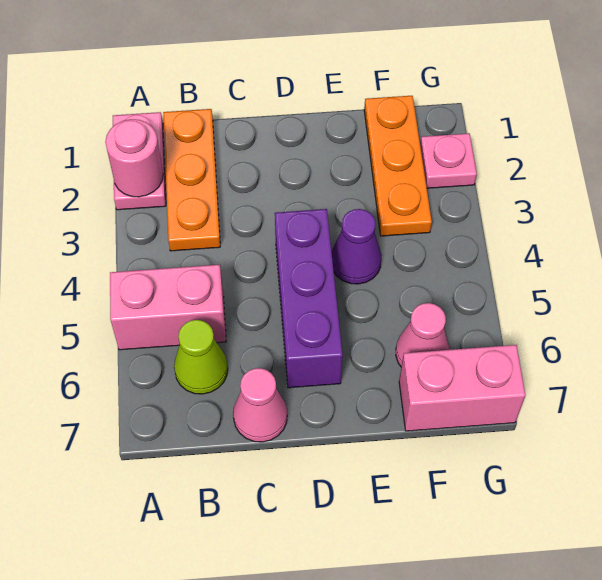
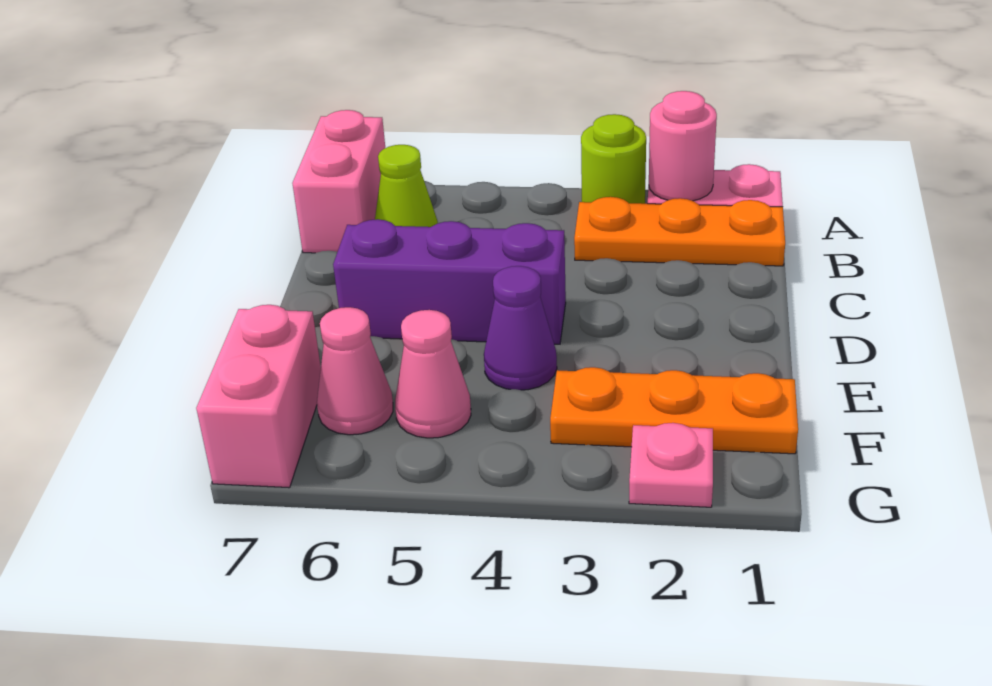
none -> lime round brick A3 level 1
pink brick A5:B5 level 1 -> pink brick A7:B7 level 1
pink cone C7 level 1 -> pink cone F5 level 1

